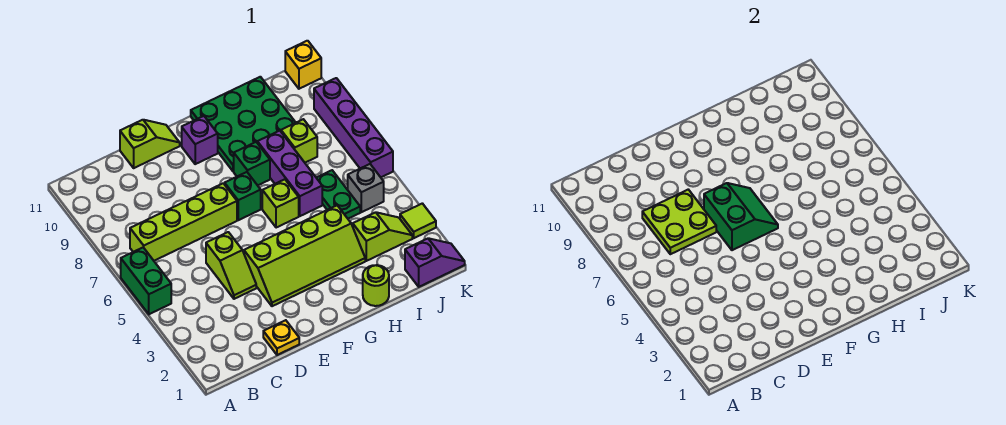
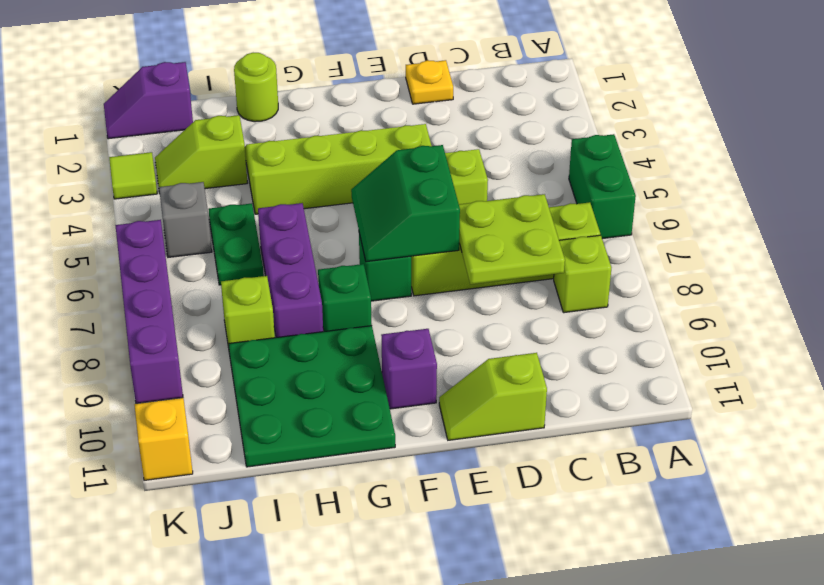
lime brick G6 level 1 -> lime brick B8 level 1

